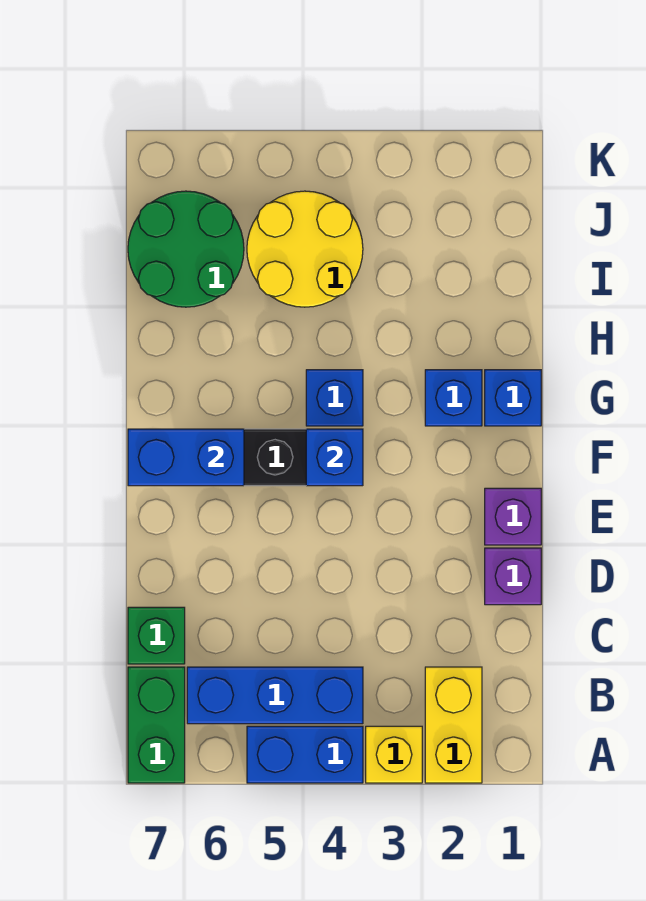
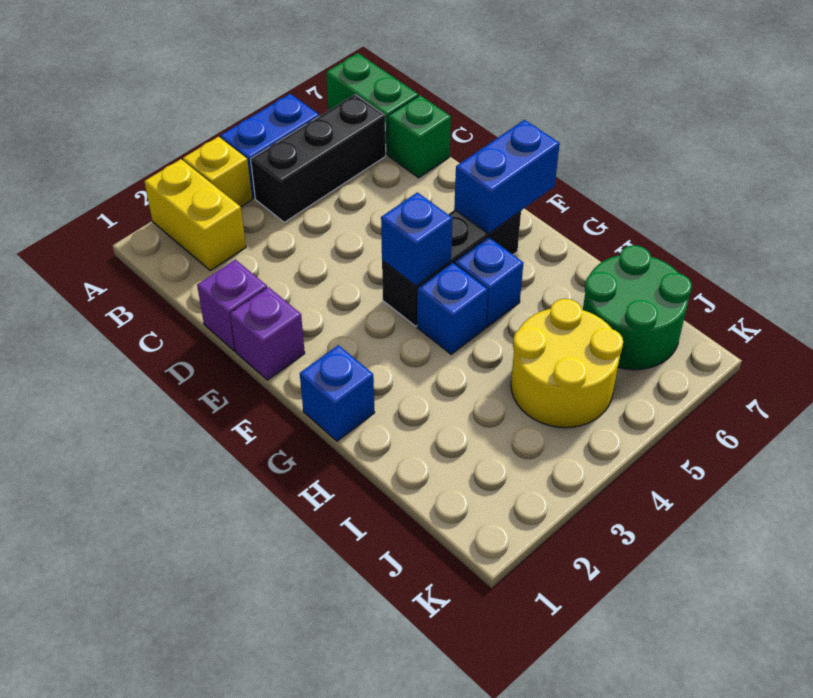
blue brick B4:B6 level 1 -> black brick B4:B6 level 1
blue brick G2 level 1 -> blue brick G5 level 1

